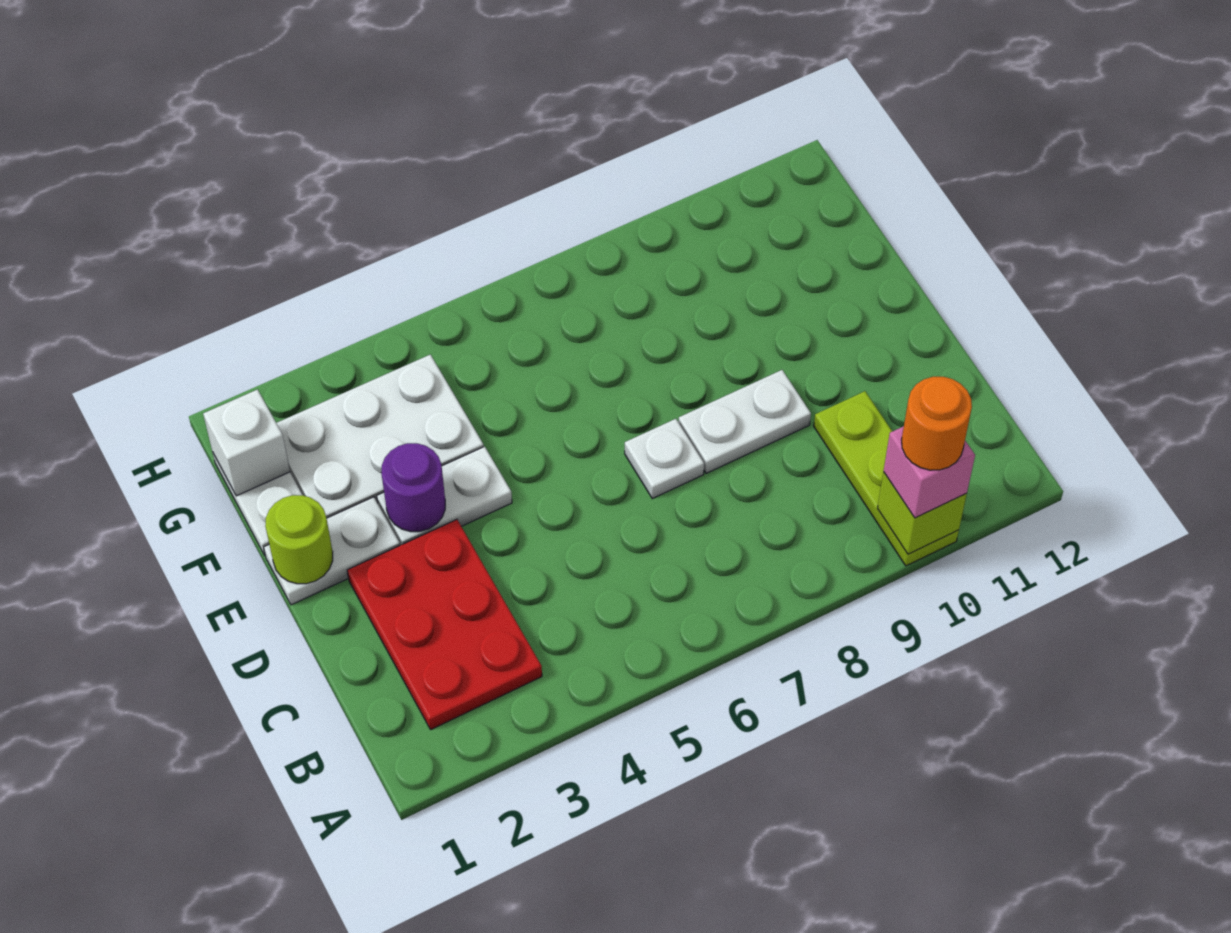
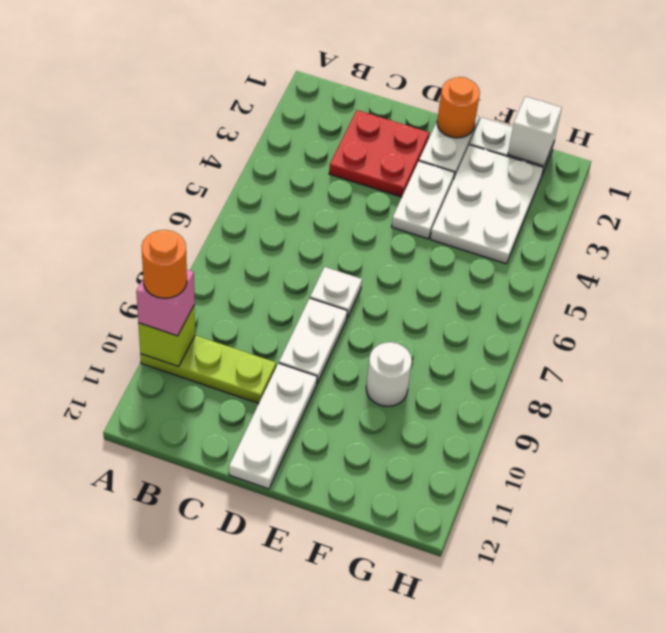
red plate B2:D3 level 1 -> red plate C2:D3 level 1
none -> white plate D10:D12 level 1
lime round brick E1 level 2 -> orange round brick E1 level 2
purple round brick E3 level 2 -> none
none -> white round brick F9 level 1

